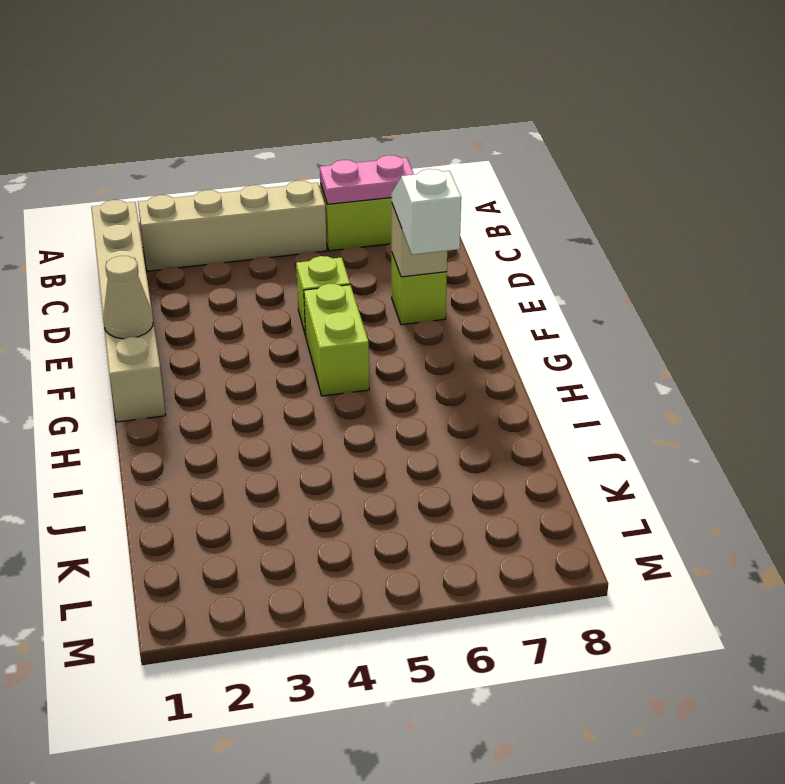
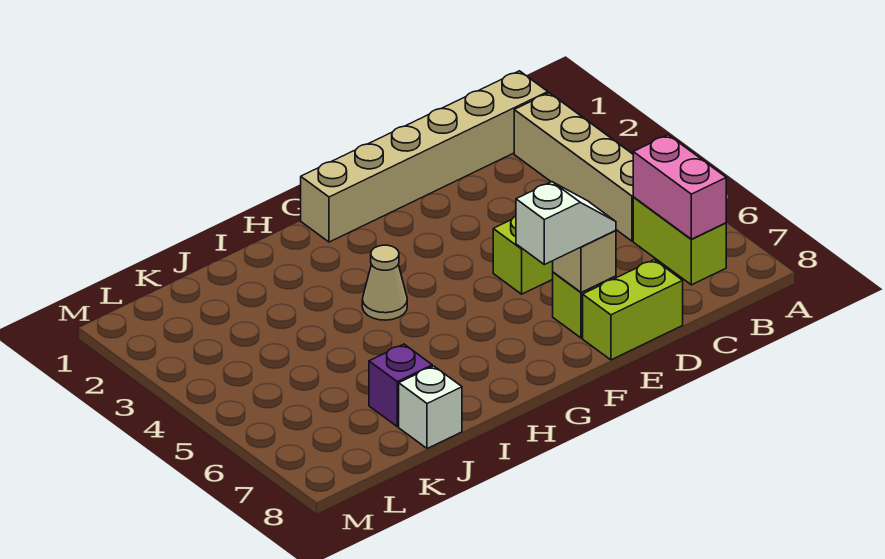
pink plate B6:B7 level 2 -> pink brick B6:B7 level 2
tan cone F1 level 2 -> tan cone H4 level 1
lime brick F5:G5 level 1 -> lime brick D8:E8 level 1
none -> purple brick J7 level 1
none -> white brick J8 level 1

